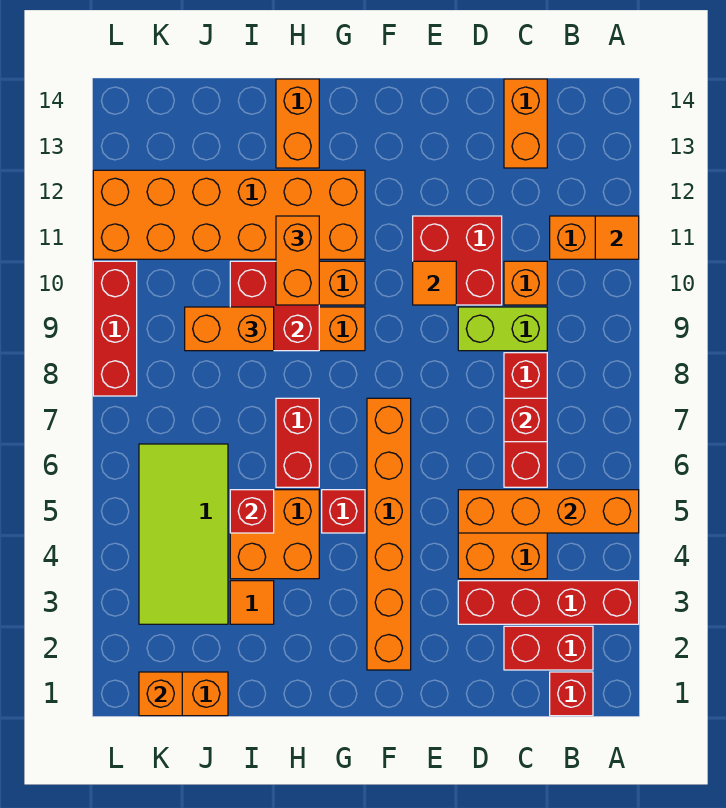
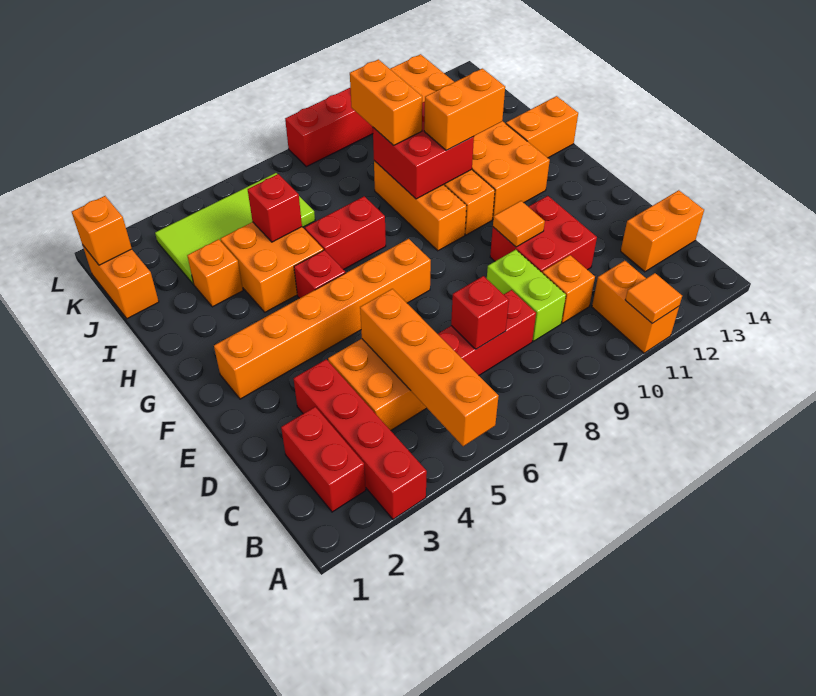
red brick B1 level 1 -> none
orange tile I3 level 1 -> orange brick I3 level 1

